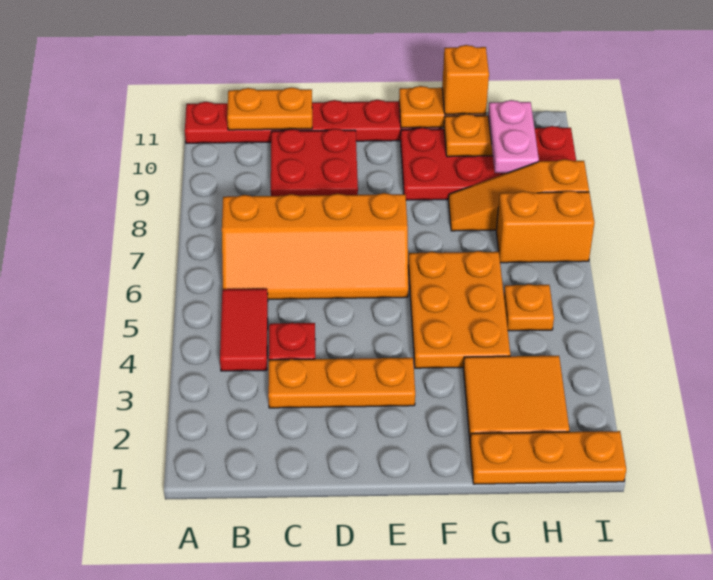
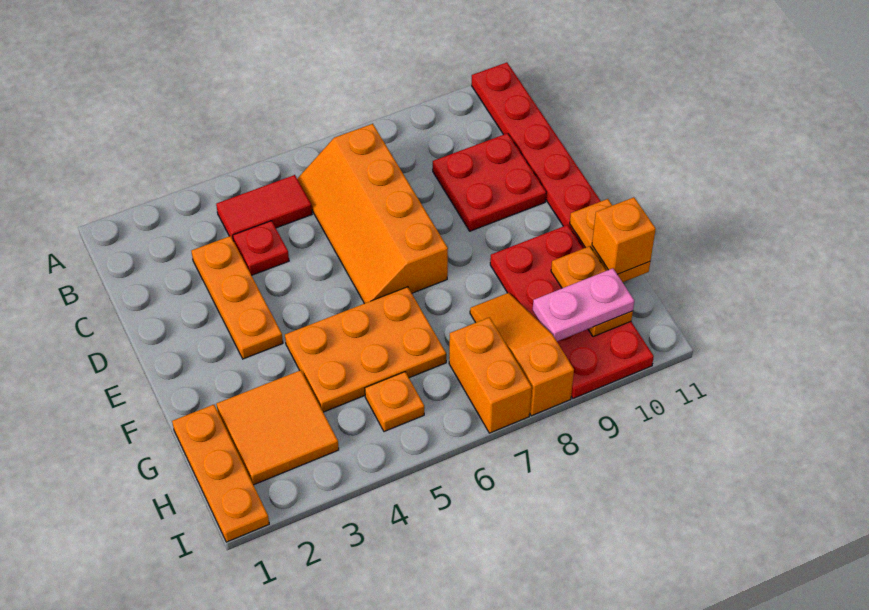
orange plate B11:C11 level 2 -> none

